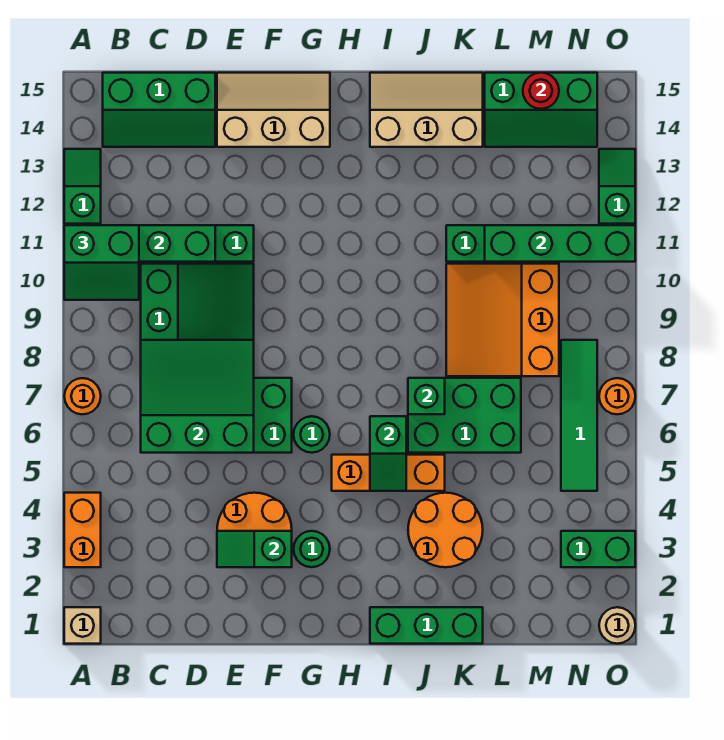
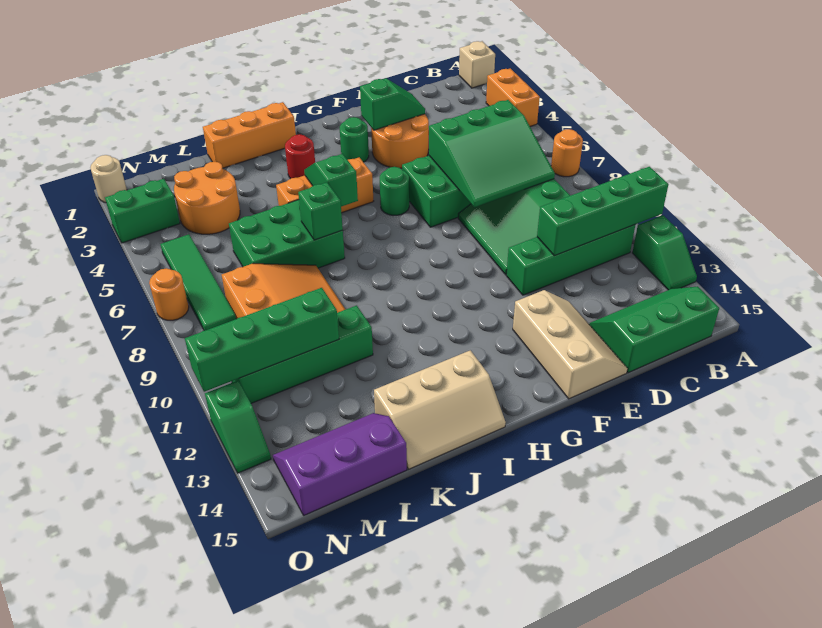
green slope A10:B11 level 3 top 11 -> none
tan slope E14:G15 level 1 top 14 -> tan slope E13:F15 level 1 top F
green brick I1:K1 level 1 -> orange brick I1:K1 level 1
orange round brick J3:K4 level 1 -> orange round brick L3:M4 level 1
green slope L14:N15 level 1 top 15 -> purple slope L14:N15 level 1 top 15
red round brick M15 level 2 -> red round brick I3 level 1

